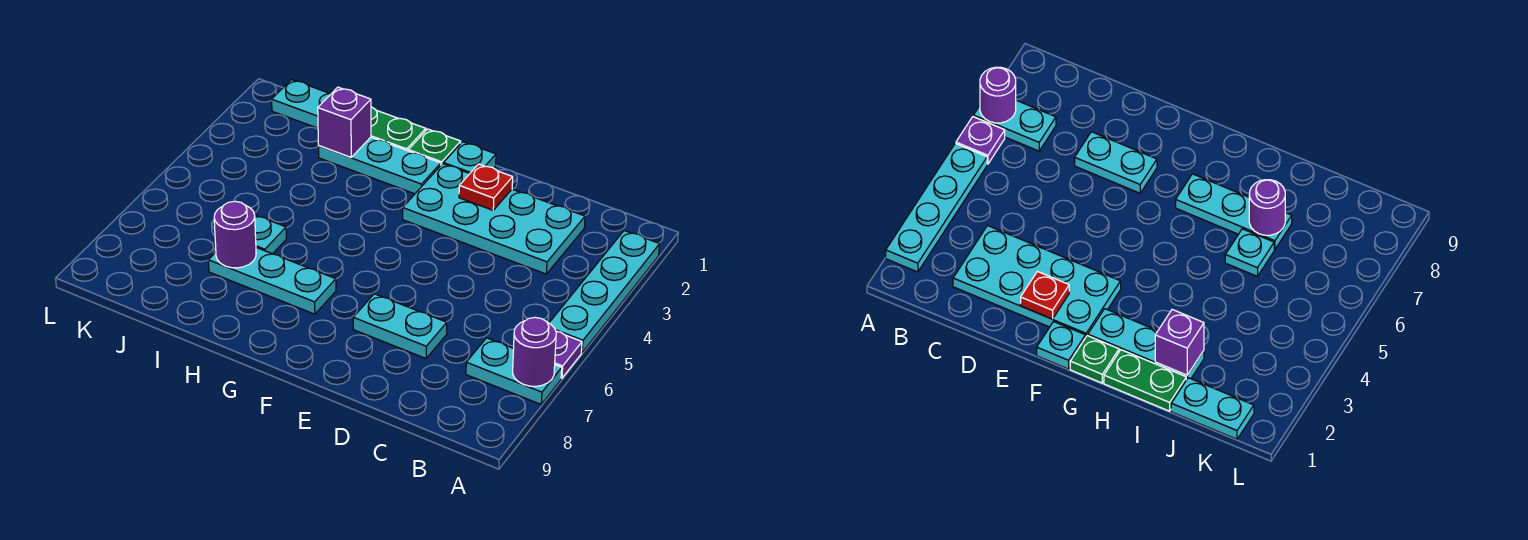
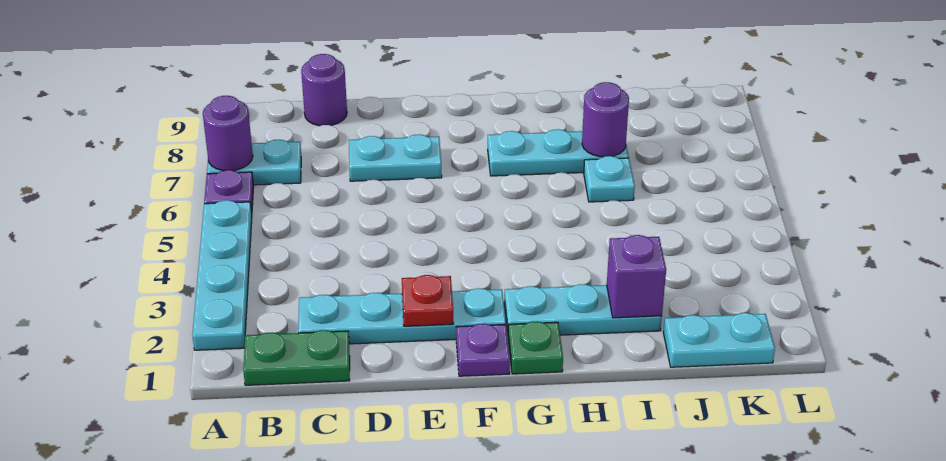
cyan plate C2:F3 level 1 -> cyan plate C2:F2 level 1
none -> purple round brick C9 level 1
cyan plate F1 level 1 -> purple plate F1 level 1
green plate H1:I1 level 1 -> green plate B1:C1 level 1

